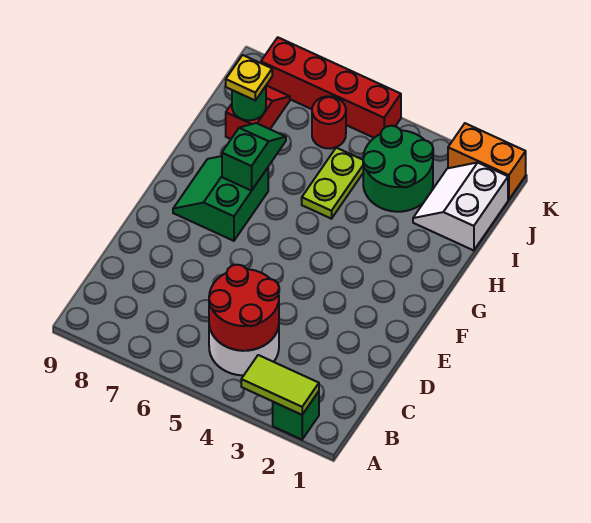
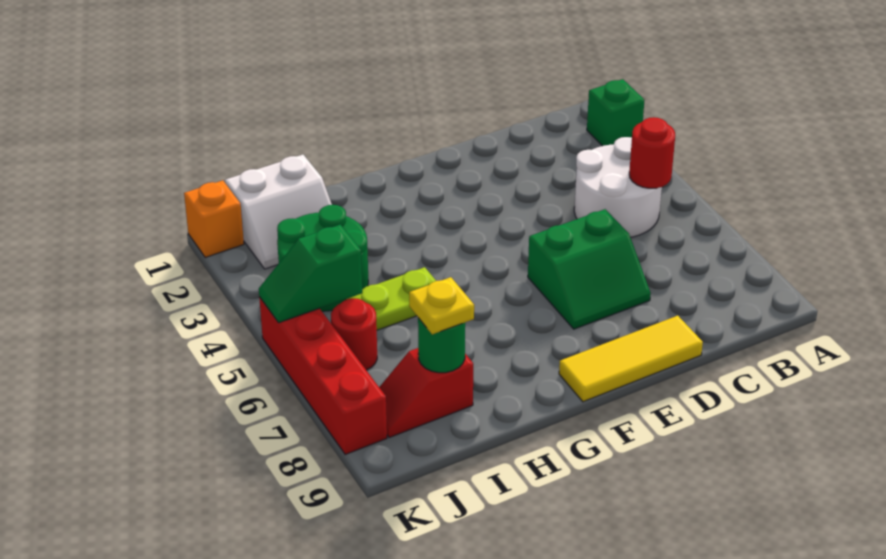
lime tile A2:A3 level 2 -> none
red round brick B4:C5 level 2 -> red round brick B5 level 2
none -> yellow tile D9:F9 level 1
green slope F7:G8 level 1 top 7 -> green slope D6:E7 level 1 top 6
green slope G7:H7 level 2 top G -> green slope J5:K5 level 2 top J
orange brick K1:K2 level 1 -> orange brick K1 level 1

